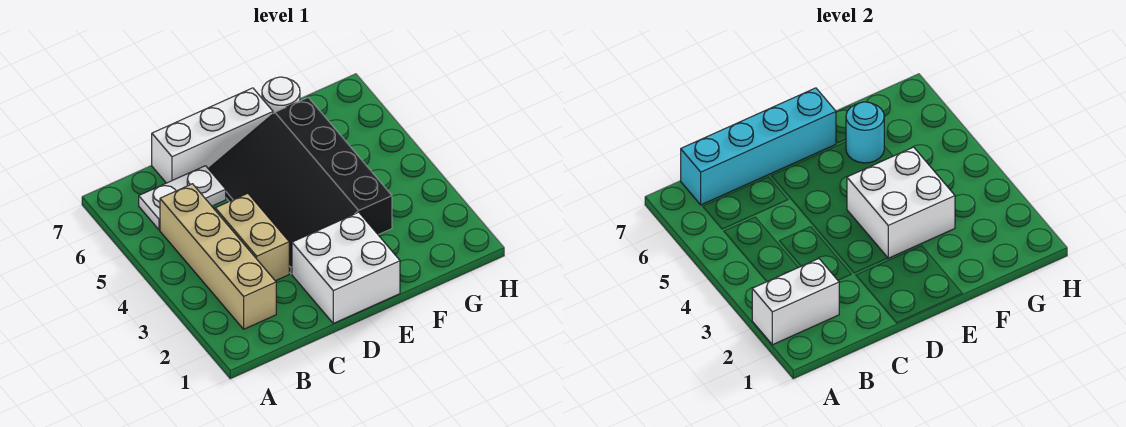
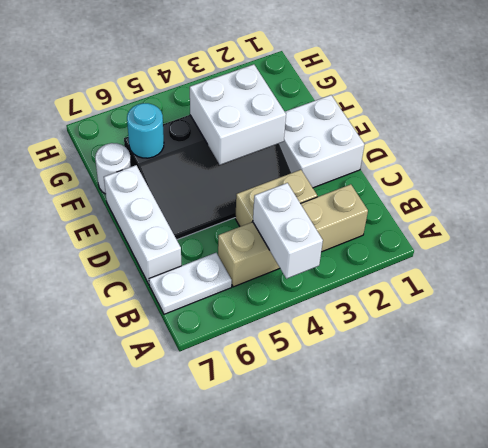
white brick A2:B2 level 2 -> white brick A4:B4 level 2
white plate B6:C6 level 1 -> white plate B6:B7 level 1
cyan brick B7:E7 level 2 -> none

